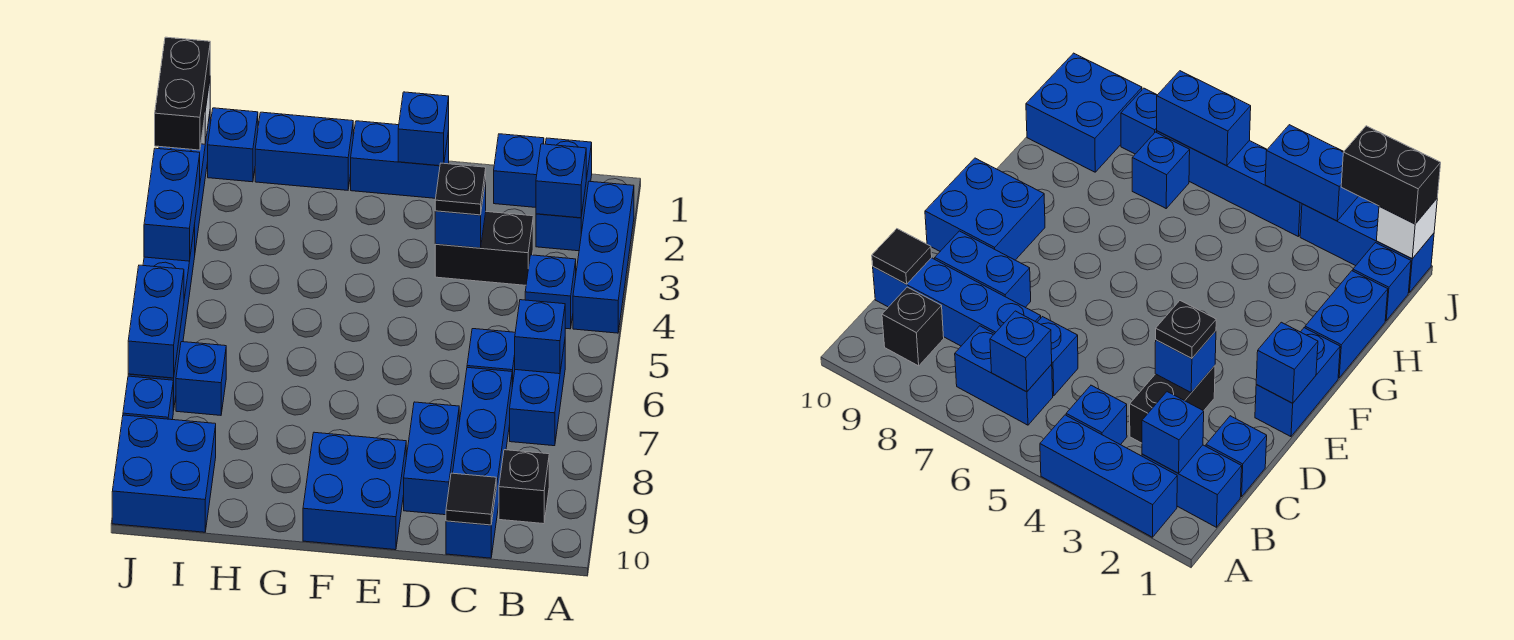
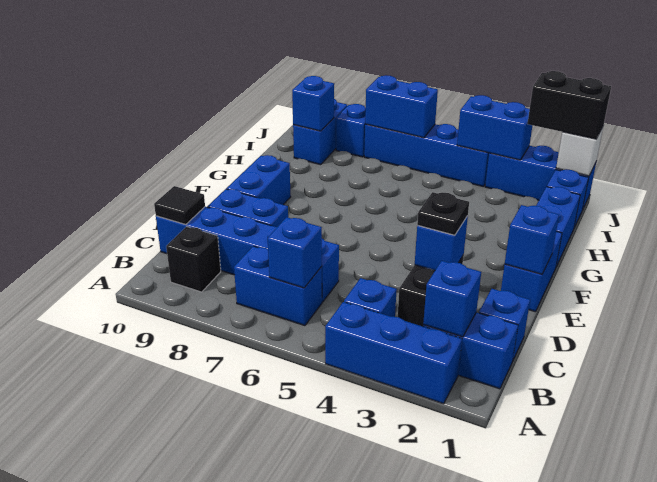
blue brick E9:F10 level 1 -> blue brick E9:F9 level 1
blue brick I7 level 1 -> blue brick I9 level 2
blue brick I9:J10 level 1 -> blue brick I9:J9 level 1

